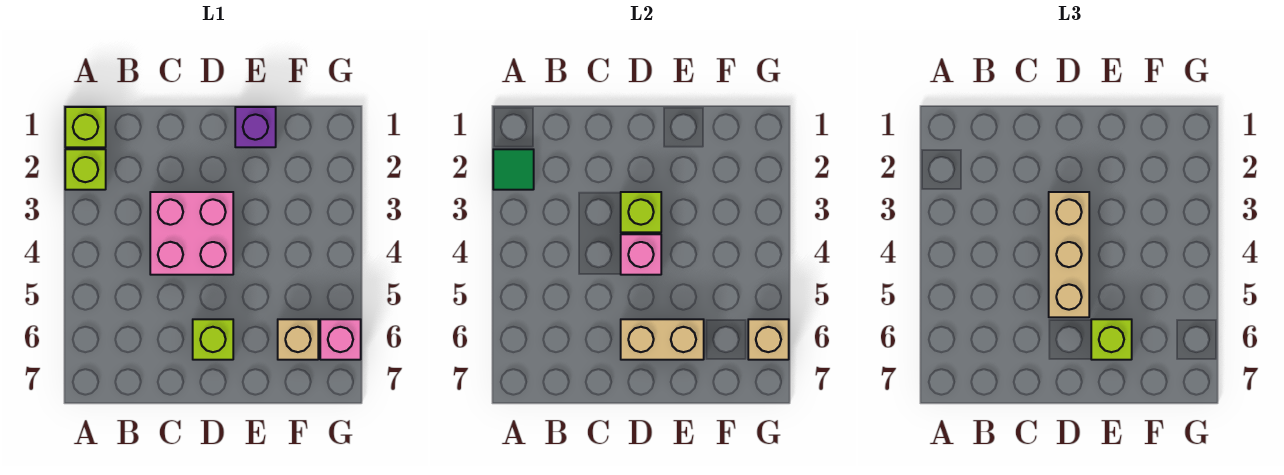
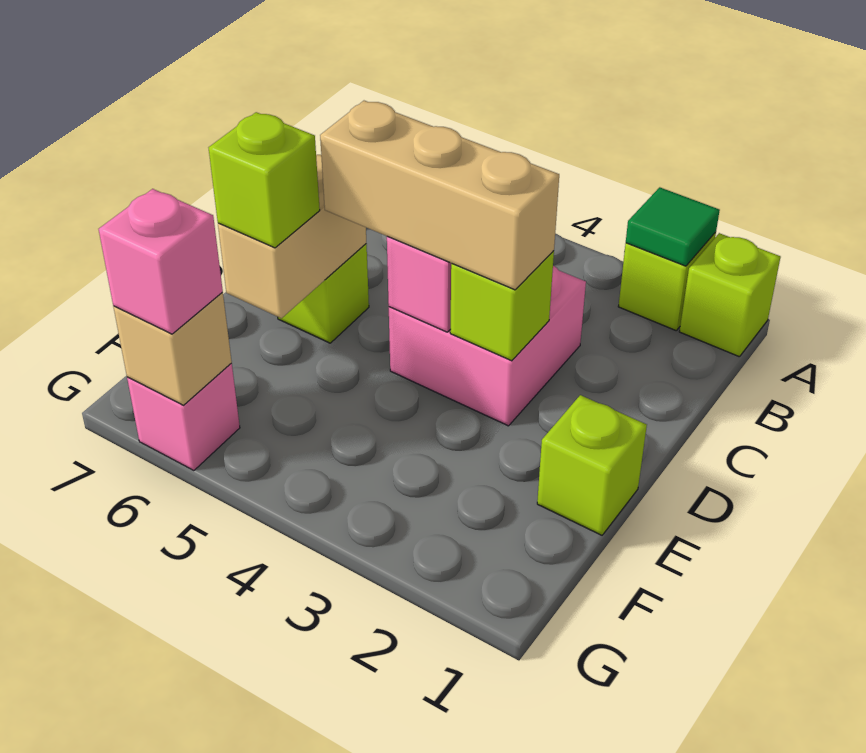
purple brick E1 level 1 -> lime brick E1 level 1
tan brick F6 level 1 -> none
none -> pink brick G6 level 3

